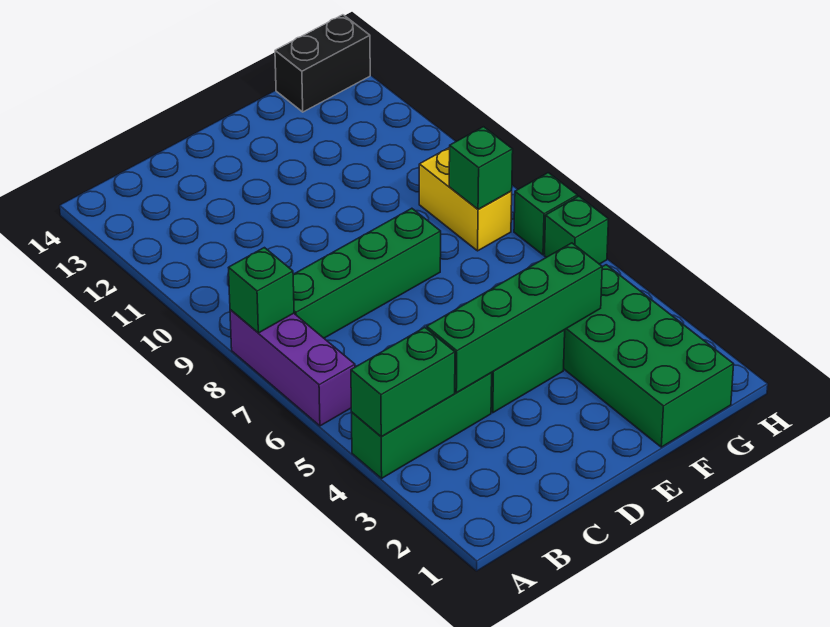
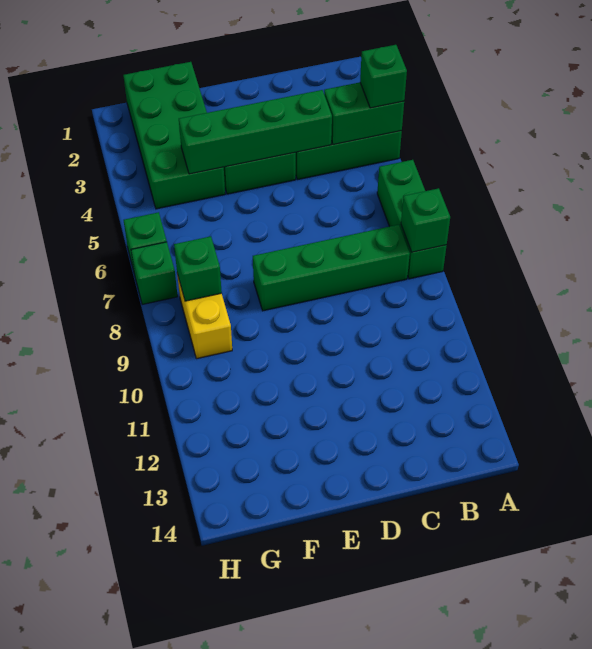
none -> green brick A4 level 3
purple brick A6:A8 level 1 -> green brick A6:A8 level 1
black brick G14:H14 level 1 -> none

